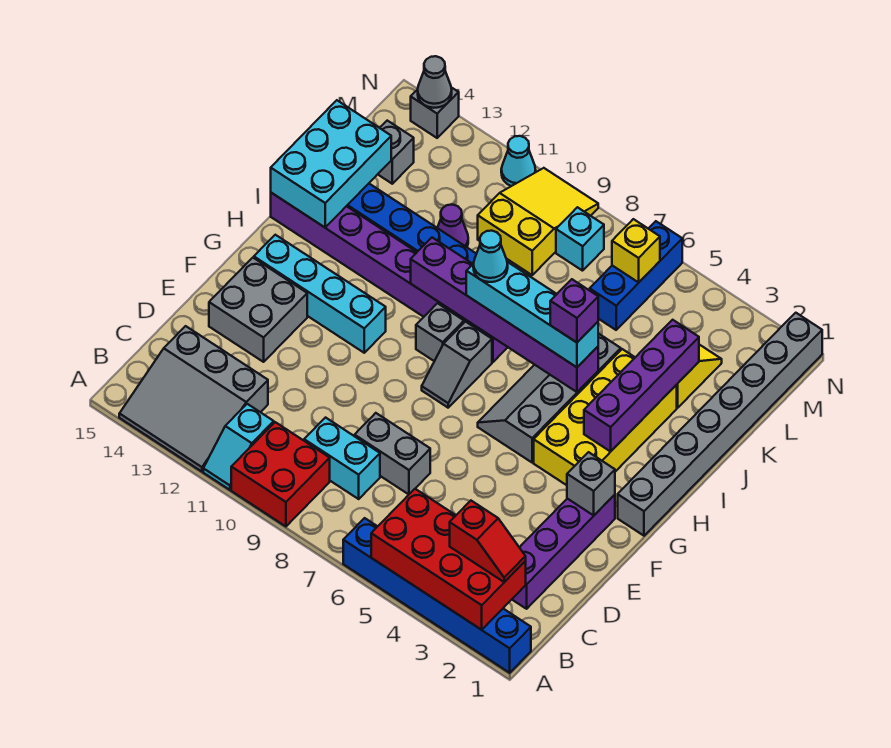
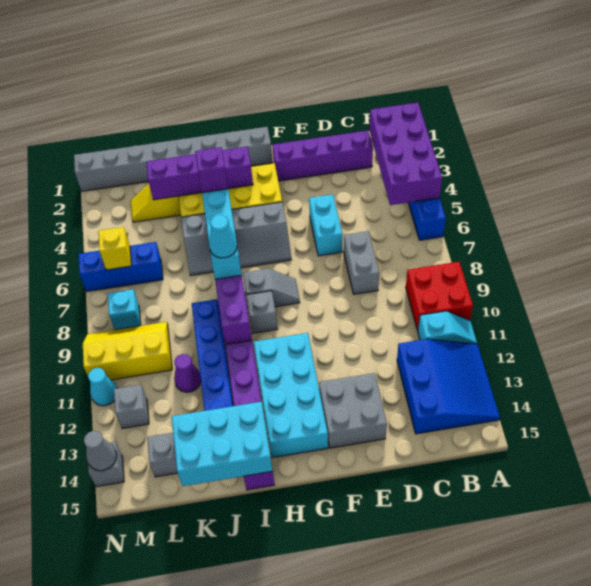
red brick A2:B5 level 2 -> purple brick A2:B5 level 2
grey slope A12:C14 level 1 top C -> blue slope A12:C14 level 1 top C
red slope B2:B3 level 3 top 3 -> none
cyan brick C8:C9 level 1 -> cyan brick E5:E6 level 1
grey brick F2 level 2 -> grey brick M12 level 1
cyan brick G11:G14 level 1 -> cyan brick G11:H14 level 1
yellow slope L9:N10 level 1 top L -> yellow slope L9:N10 level 1 top 10

